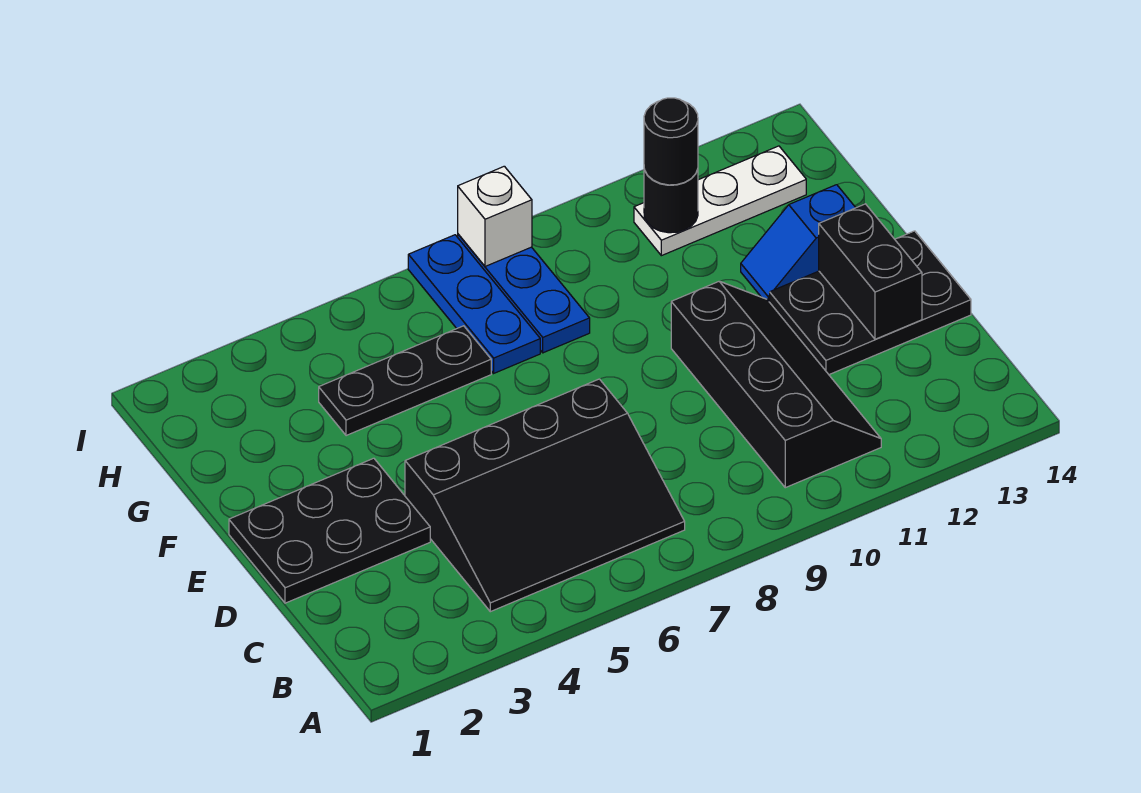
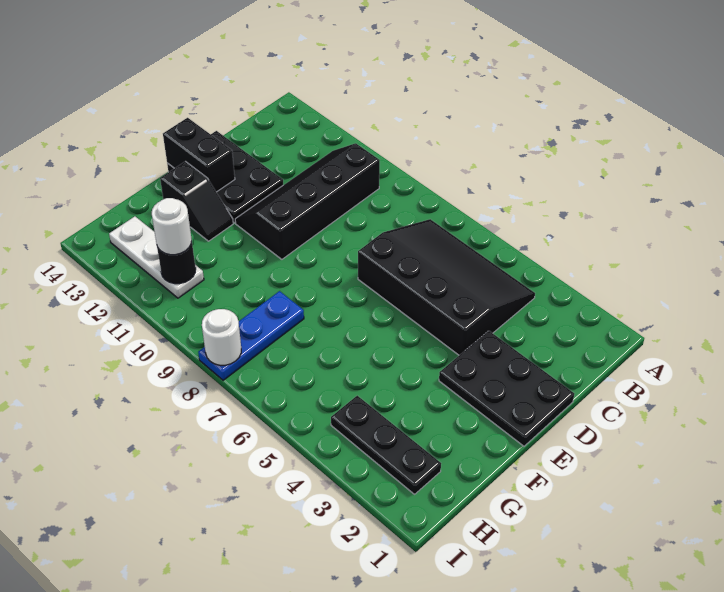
black brick D13:E13 level 2 -> black brick E13:E14 level 2
blue slope F12:F13 level 1 top 13 -> black slope F12:F13 level 1 top 13
black plate G4:G6 level 1 -> black plate H2:H4 level 1
blue plate G7:I7 level 1 -> none
black round brick H11 level 3 -> white round brick H11 level 3
white brick I8 level 2 -> white round brick I8 level 2

